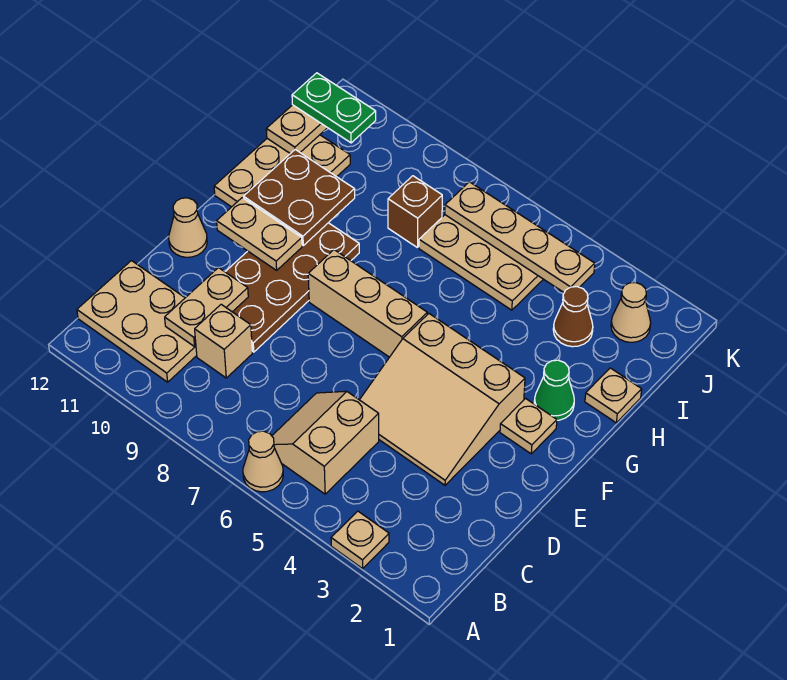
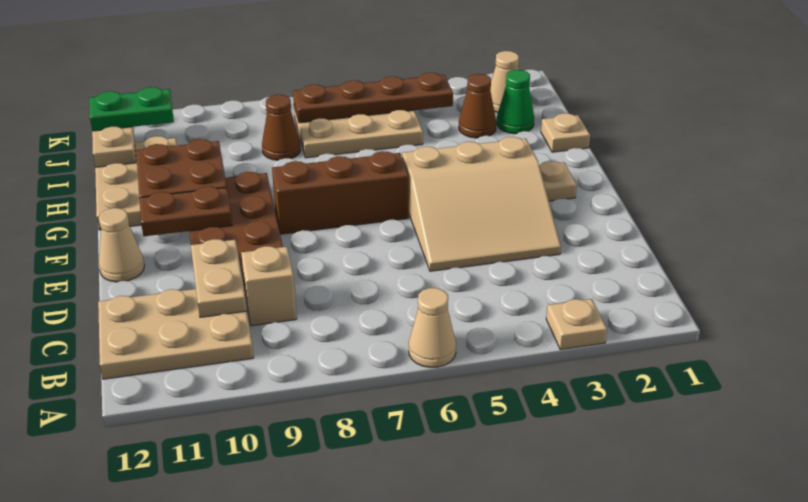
tan slope B5:C6 level 1 top 5 -> none
tan brick F6:F8 level 1 -> brown brick F6:F8 level 1
tan plate F10:F11 level 2 -> brown plate F10:F11 level 2
green cone G2 level 1 -> green cone I2 level 1
brown brick I8 level 1 -> brown cone I8 level 1
tan plate J4:J7 level 2 -> brown plate J4:J7 level 2

